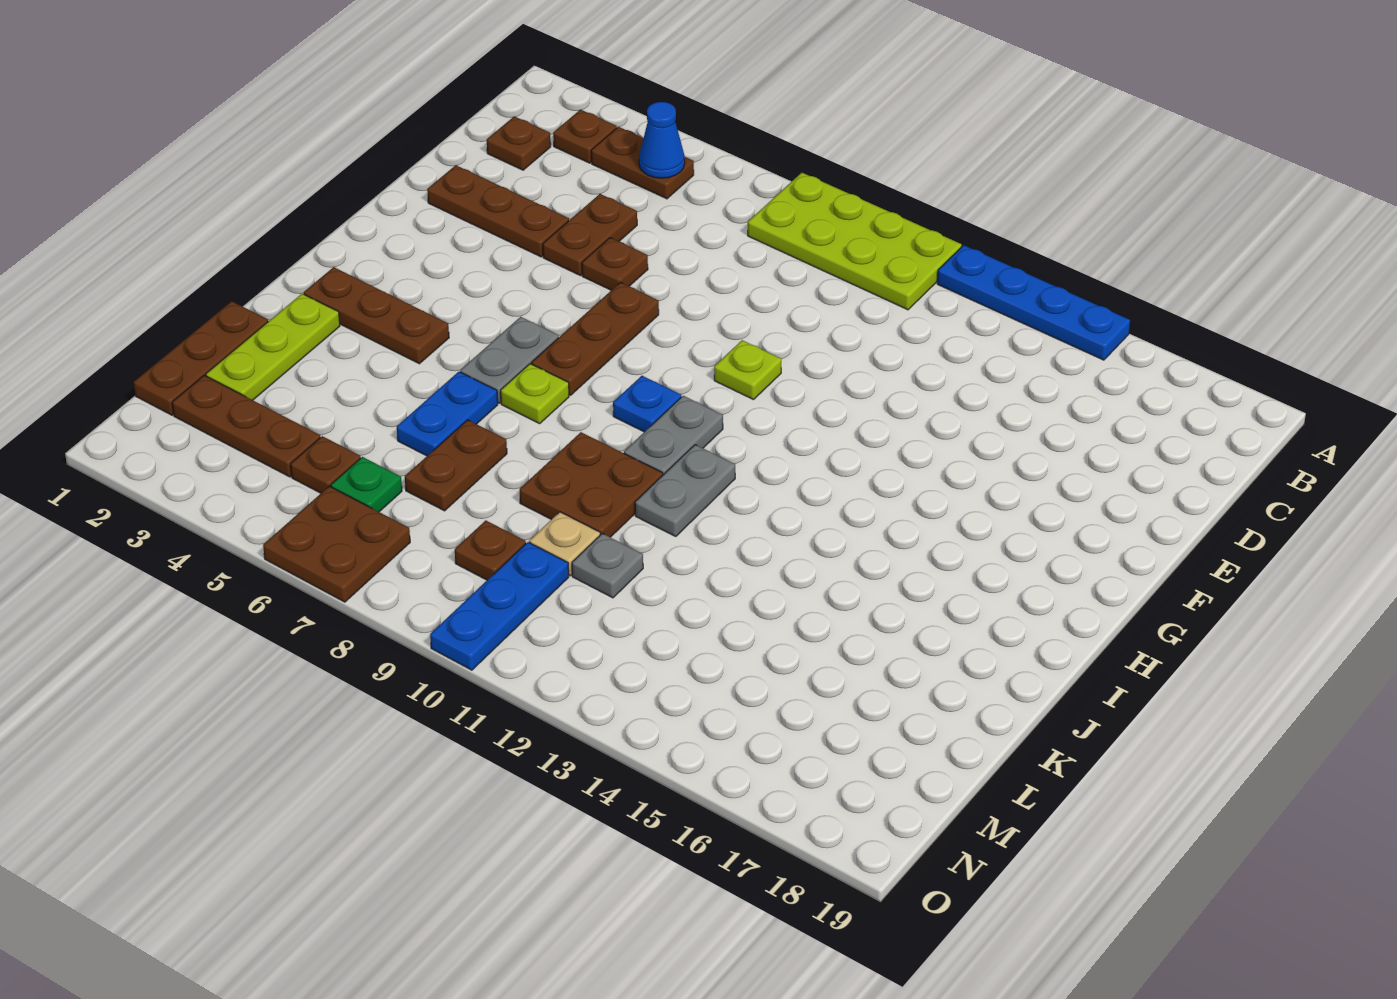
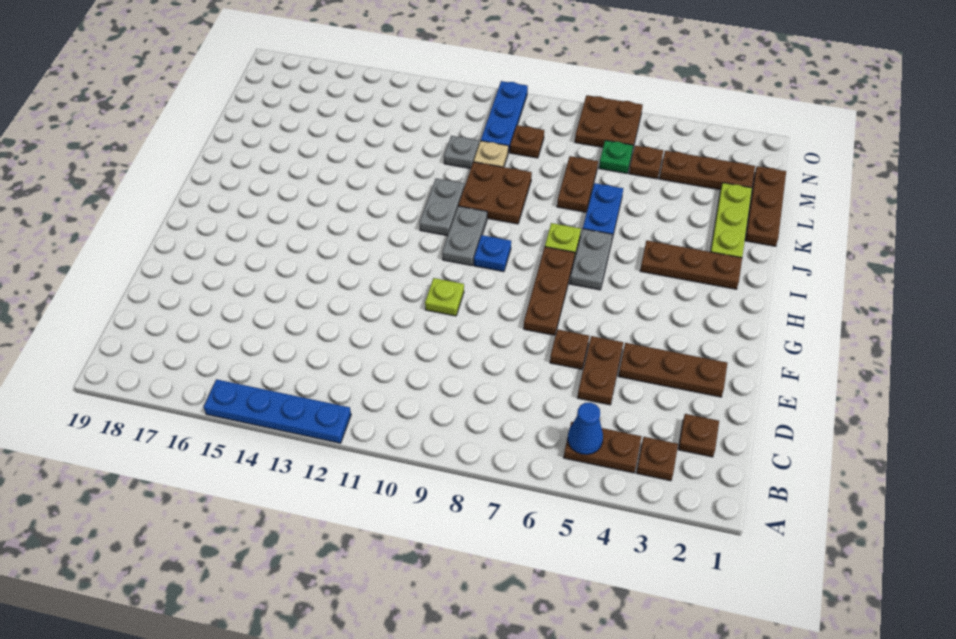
lime plate A8:B11 level 1 -> none

